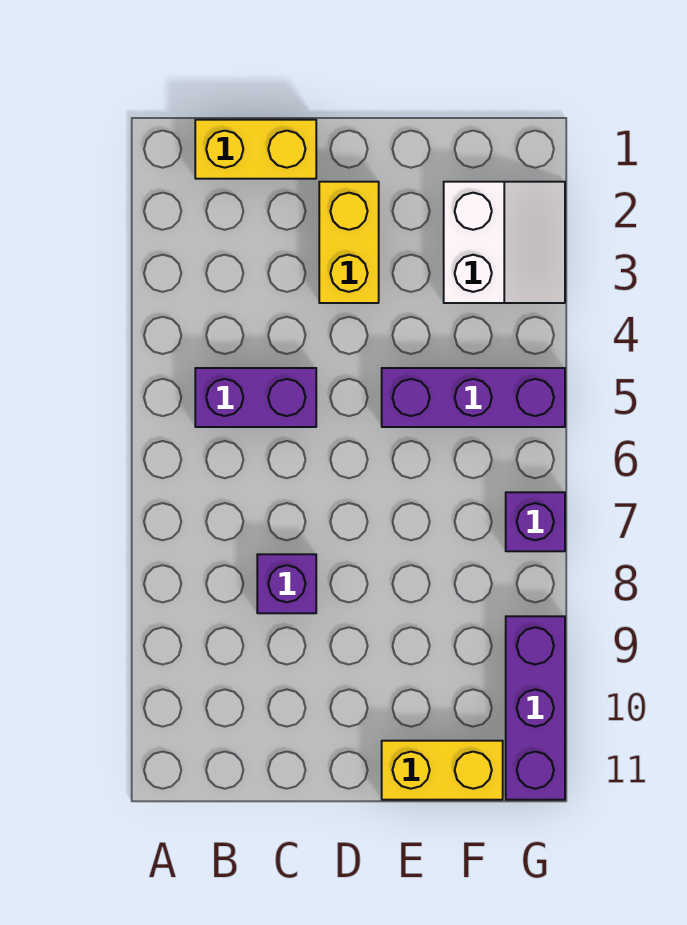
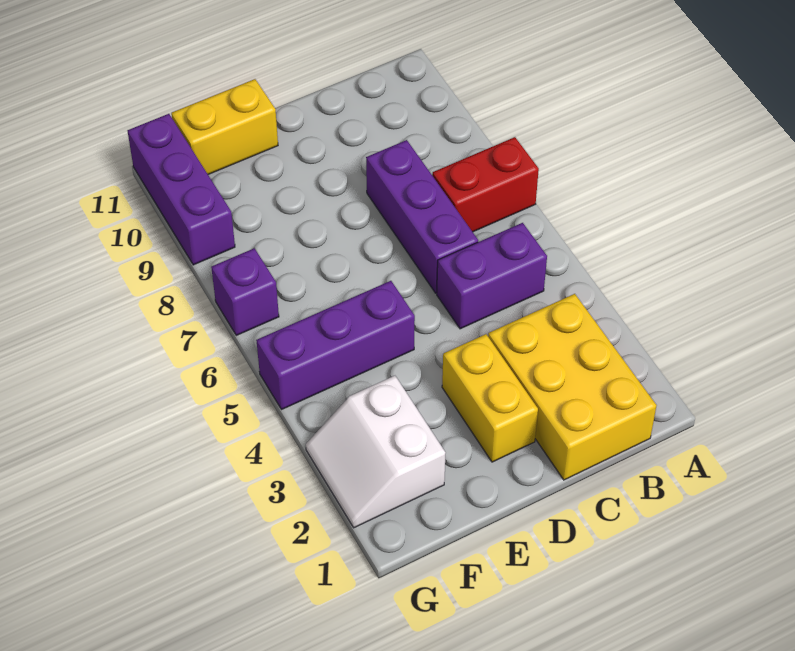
none -> red brick A7:B7 level 1
yellow brick B1:C1 level 1 -> yellow brick B1:C3 level 1
purple brick C8 level 1 -> purple brick C6:C8 level 1

